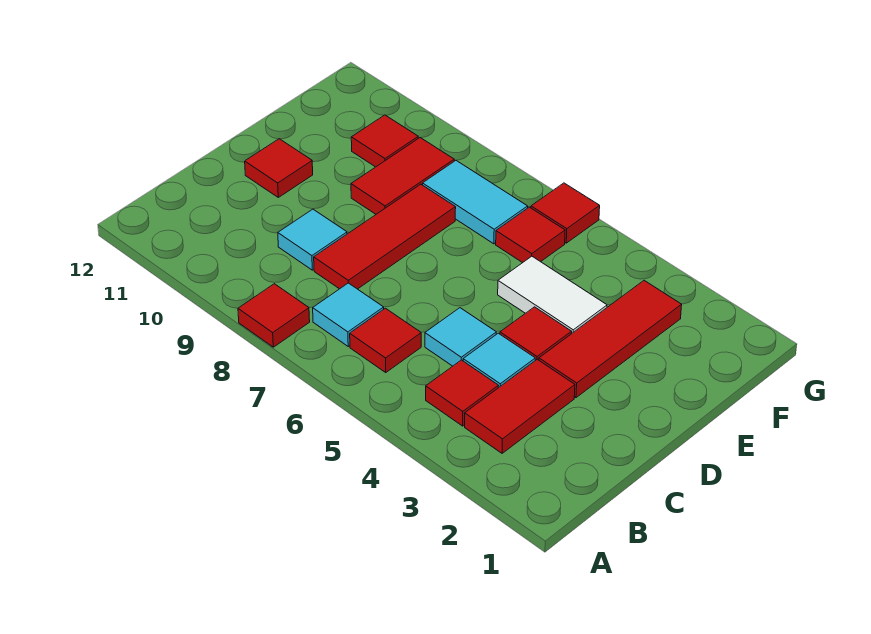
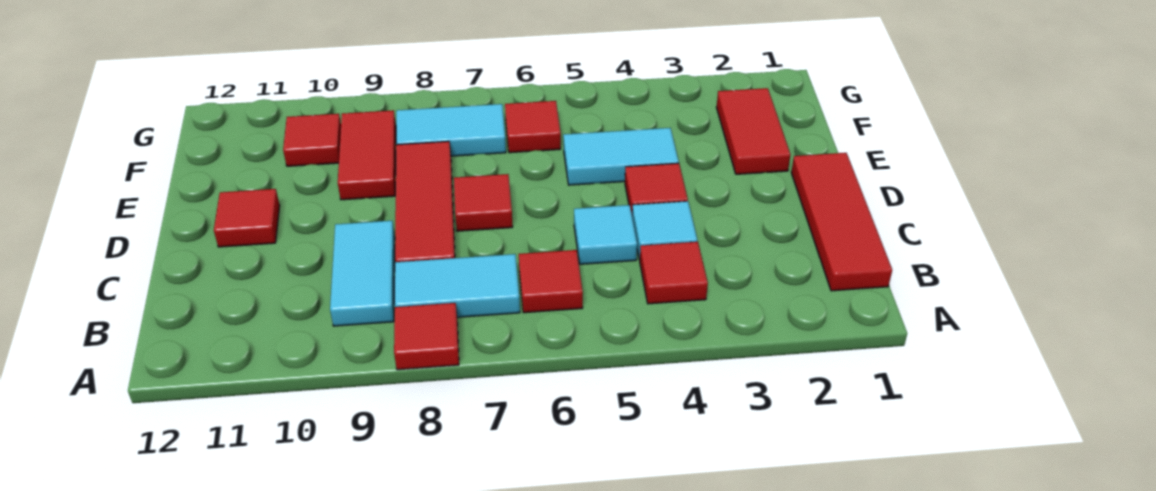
red tile B3:C3 level 1 -> red tile E2:F2 level 1
cyan tile B7 level 1 -> cyan tile B7:B8 level 1
cyan tile C9 level 1 -> cyan tile B9:C9 level 1
red tile D3:F3 level 1 -> red tile B1:D1 level 1
white tile E4:E5 level 1 -> cyan tile E4:E5 level 1
red tile G6 level 1 -> red tile D7 level 1

